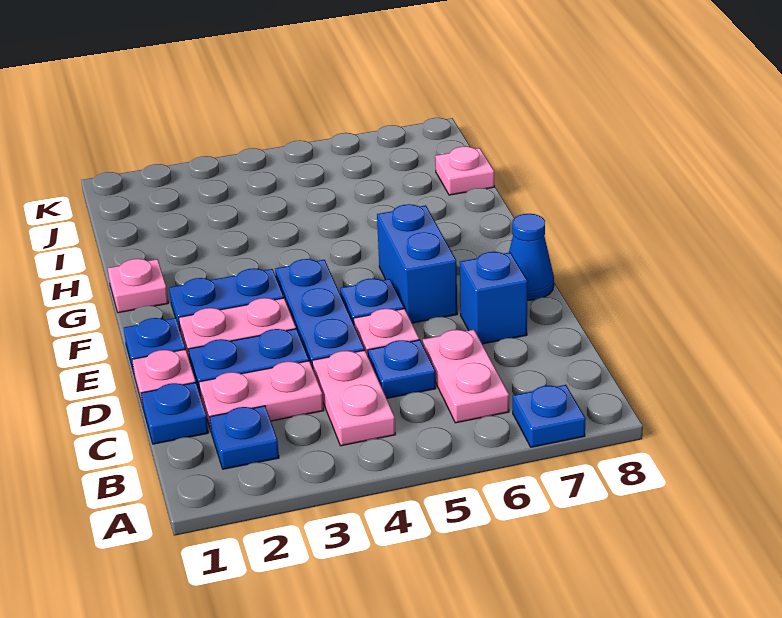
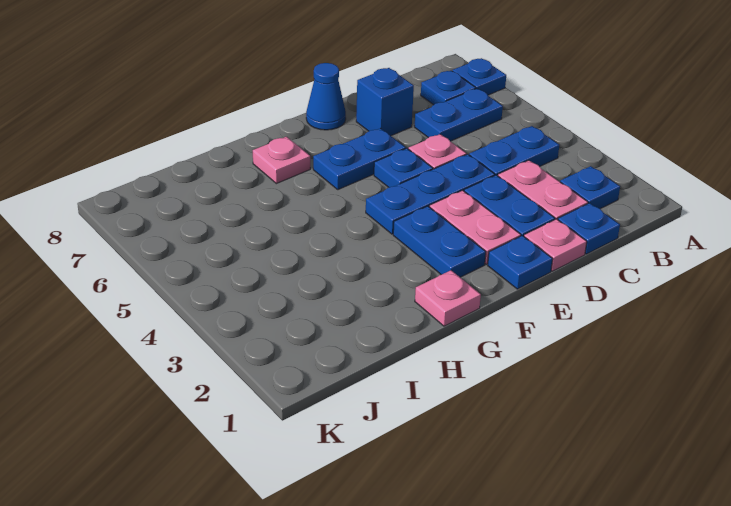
pink plate B4:C4 level 1 -> blue plate B4:C4 level 1
pink plate B6:C6 level 1 -> blue plate B6:C6 level 1
blue plate C5 level 1 -> blue plate B7 level 1
blue brick E6:F6 level 1 -> blue plate E6:F6 level 1
pink plate I8 level 1 -> pink plate G7 level 1

